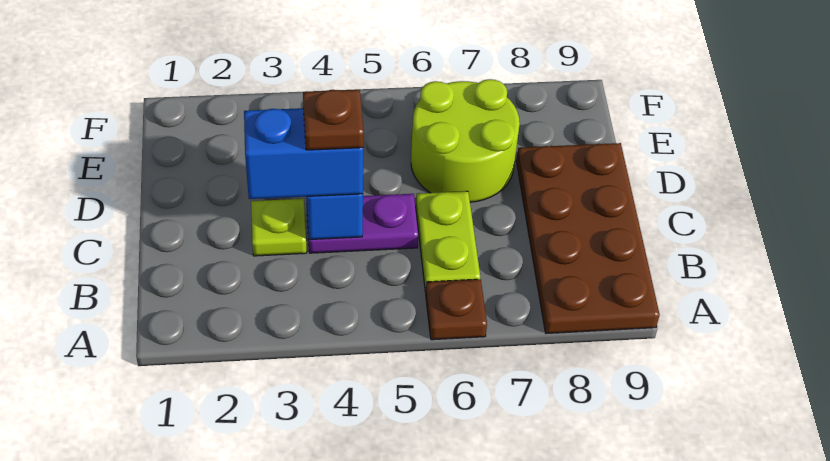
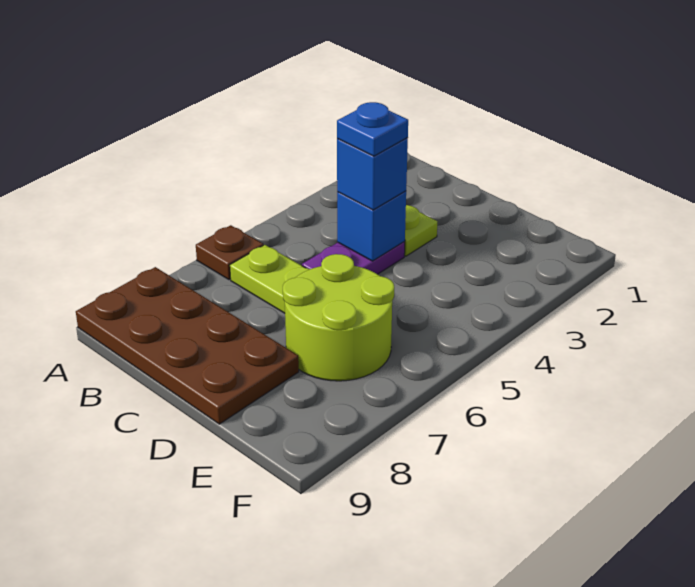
blue brick C3:C4 level 3 -> blue brick C4 level 3
brown plate C4 level 4 -> blue plate C4 level 4

